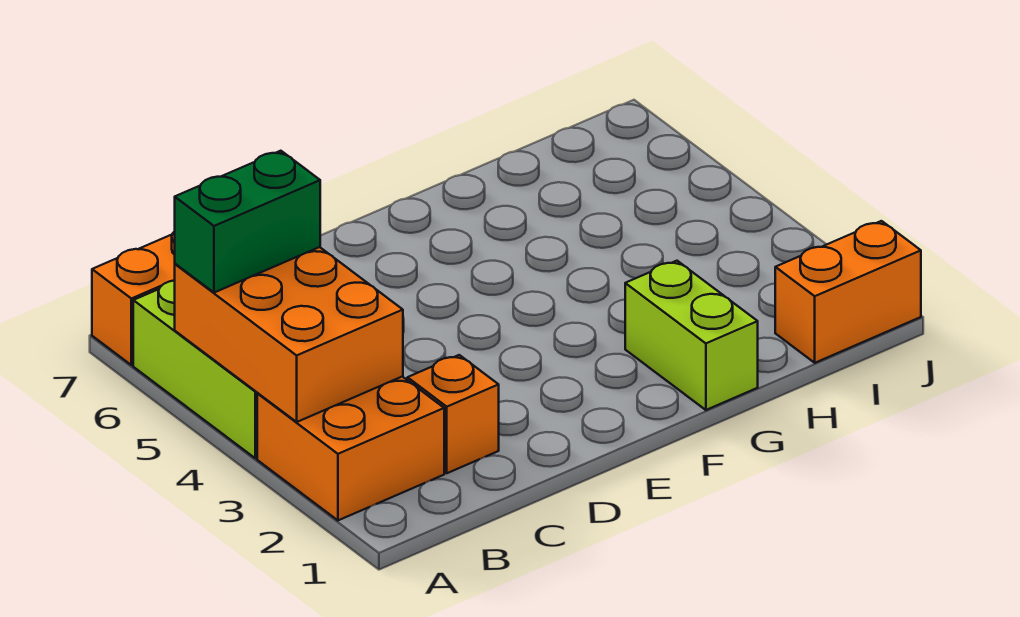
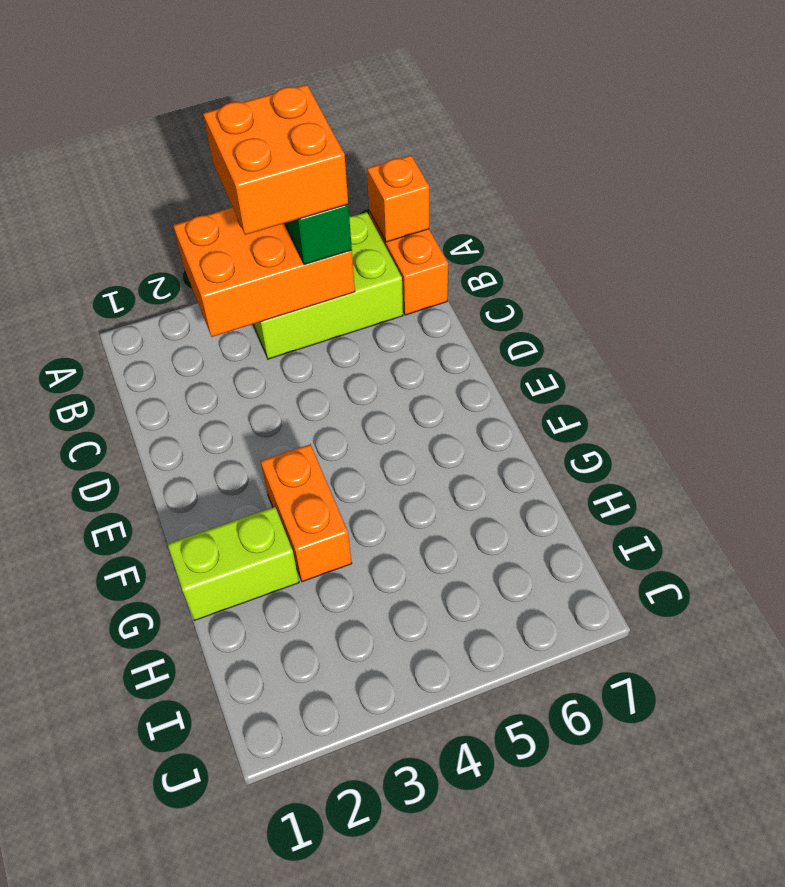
orange brick A2:B3 level 1 -> orange brick A4:B5 level 4
orange brick C2 level 1 -> orange brick A7 level 2
orange brick I1:J1 level 1 -> orange brick F3:G3 level 1

